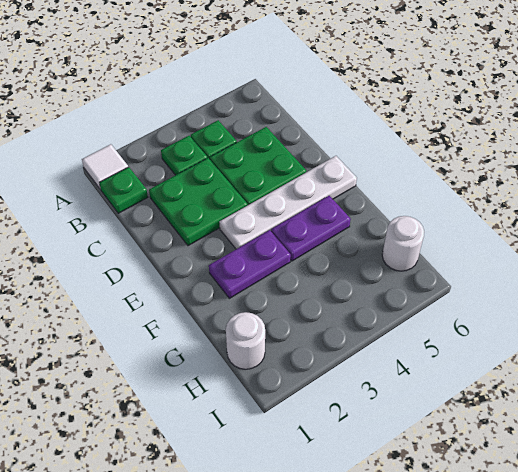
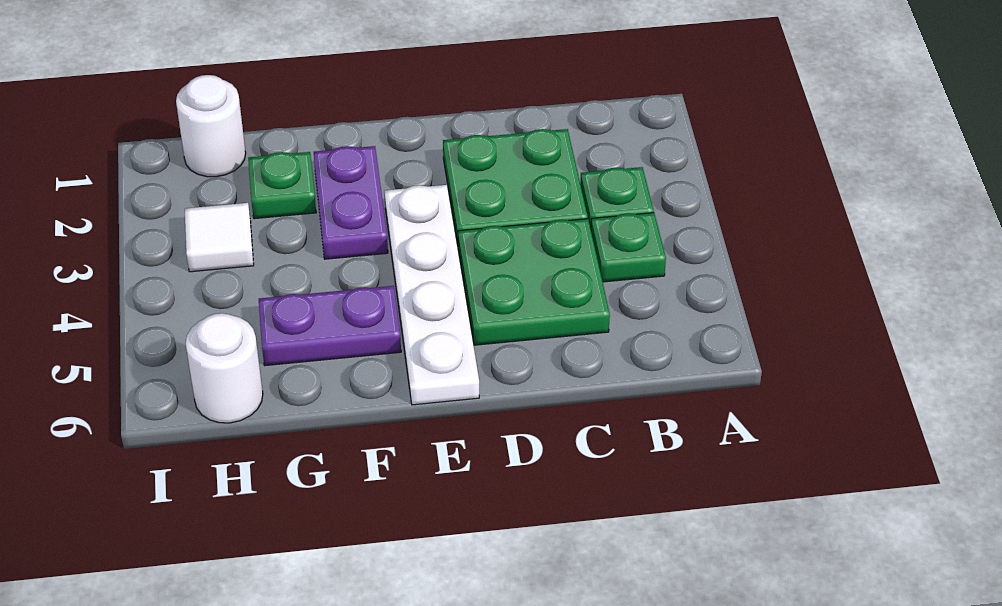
white tile A1 level 1 -> white tile H3 level 1
green plate B1 level 1 -> green plate G2 level 1
purple plate F4:F5 level 1 -> purple plate F5:G5 level 1

